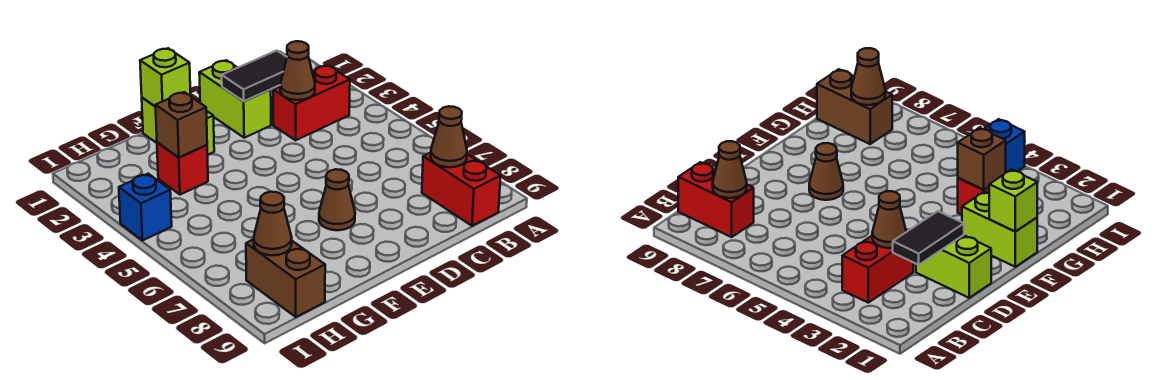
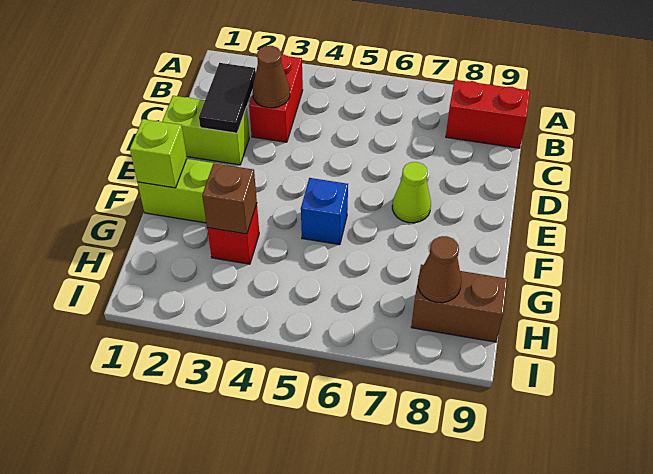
brown cone B8 level 2 -> none
brown cone E7 level 1 -> lime cone E7 level 1
blue brick I4 level 1 -> blue brick F5 level 1

